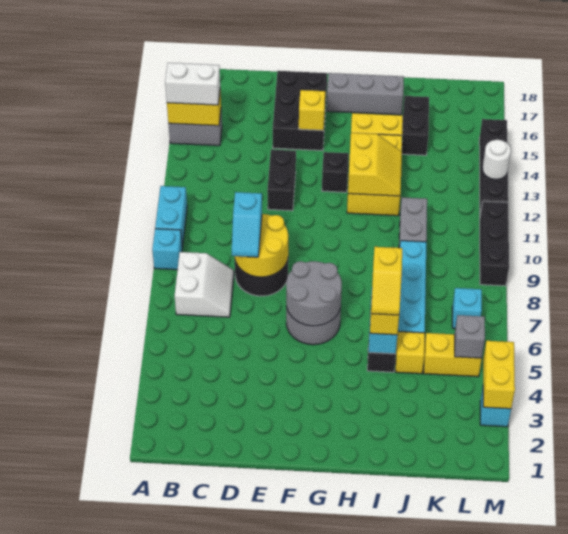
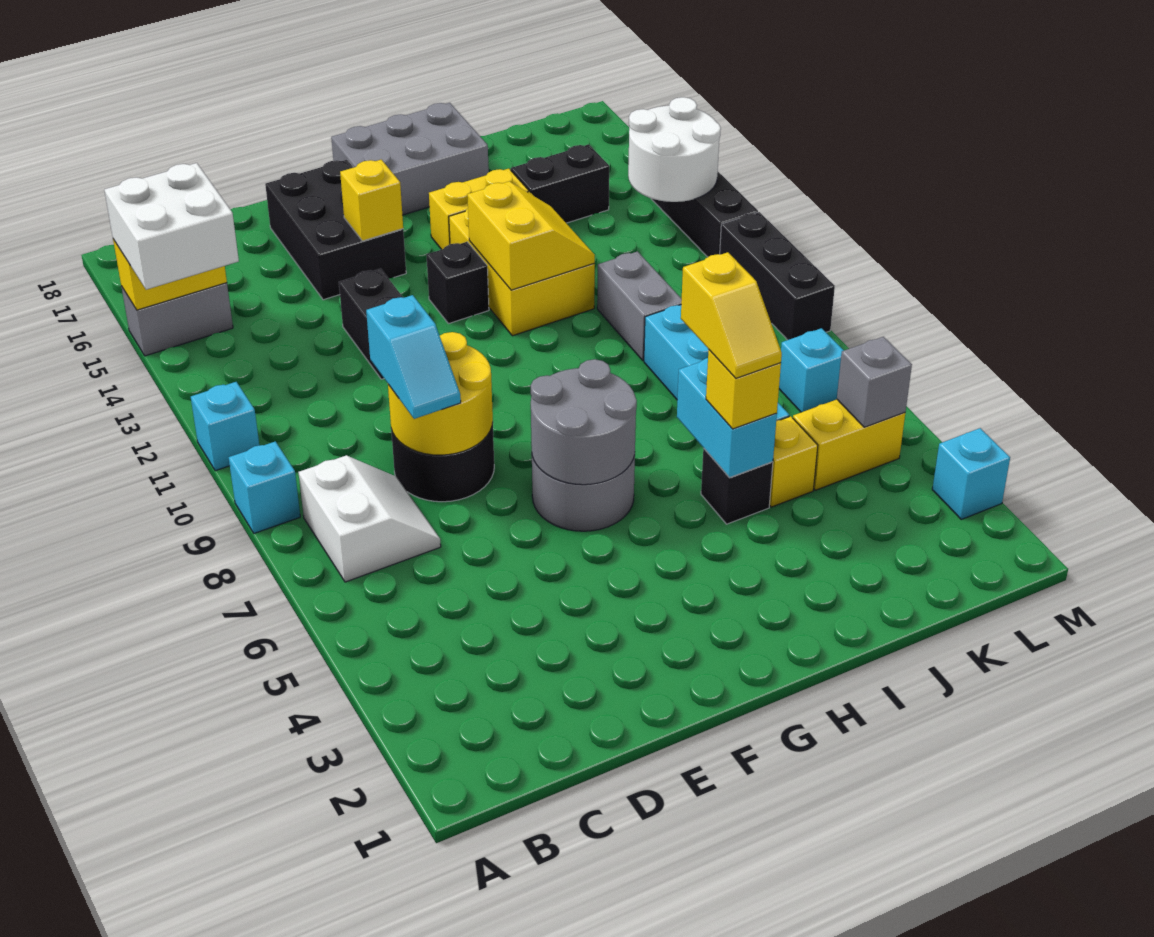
cyan brick A10:A11 level 1 -> cyan brick A11 level 1
white brick A15:B15 level 3 -> white brick A14:B15 level 3
grey brick G17:I17 level 1 -> grey brick G17:I18 level 1
black brick J15:J16 level 1 -> black brick J15:K15 level 1
yellow brick M3:M4 level 2 -> none
white round brick M13 level 2 -> white round brick L13:M14 level 2

